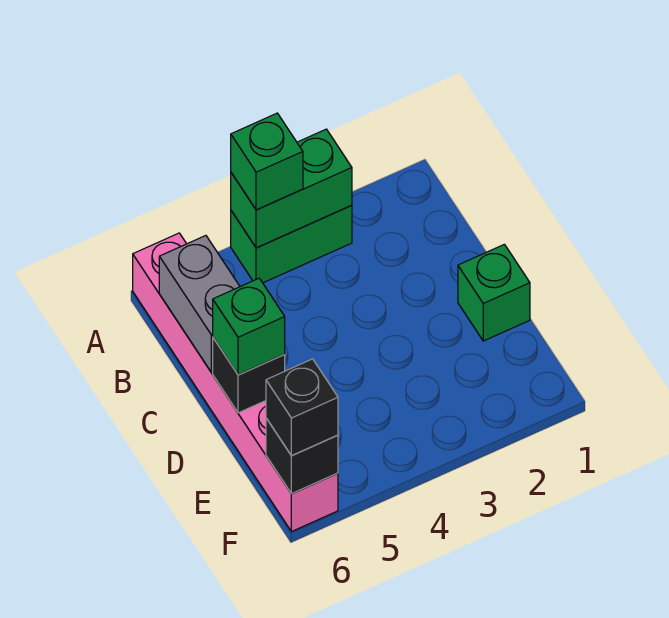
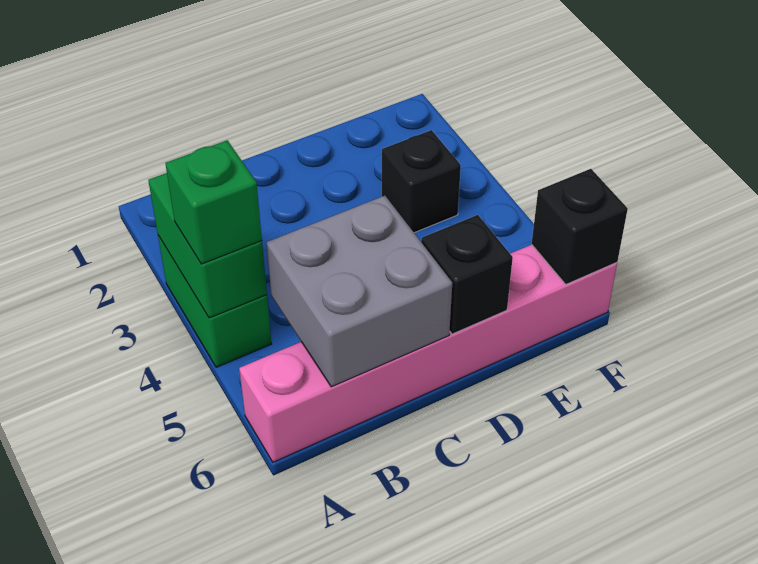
grey brick B6:C6 level 2 -> grey brick B5:C6 level 2
green brick D1 level 1 -> none
green brick D6 level 3 -> none
black brick F6 level 3 -> black brick E3 level 1

